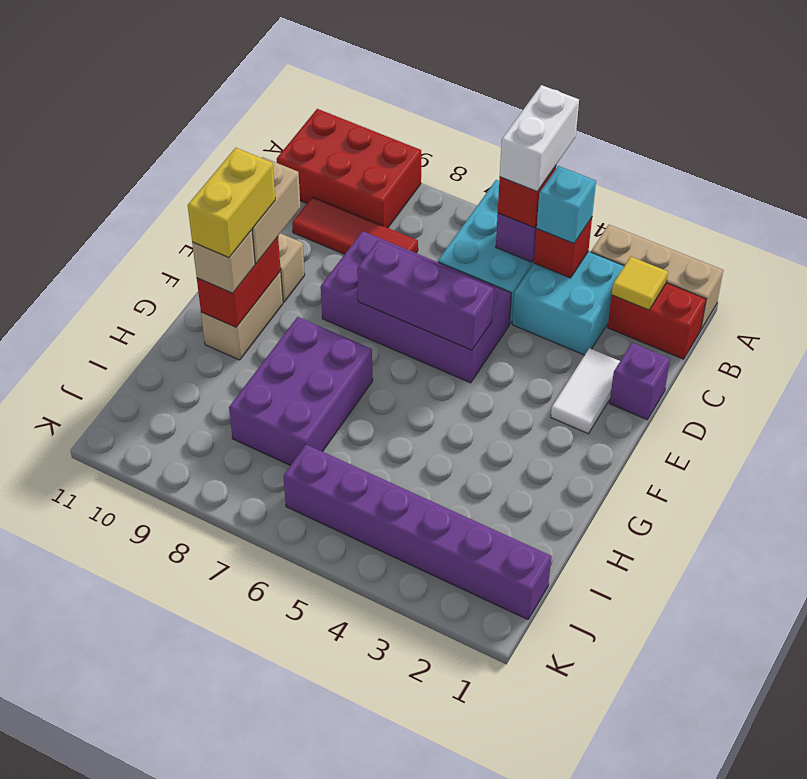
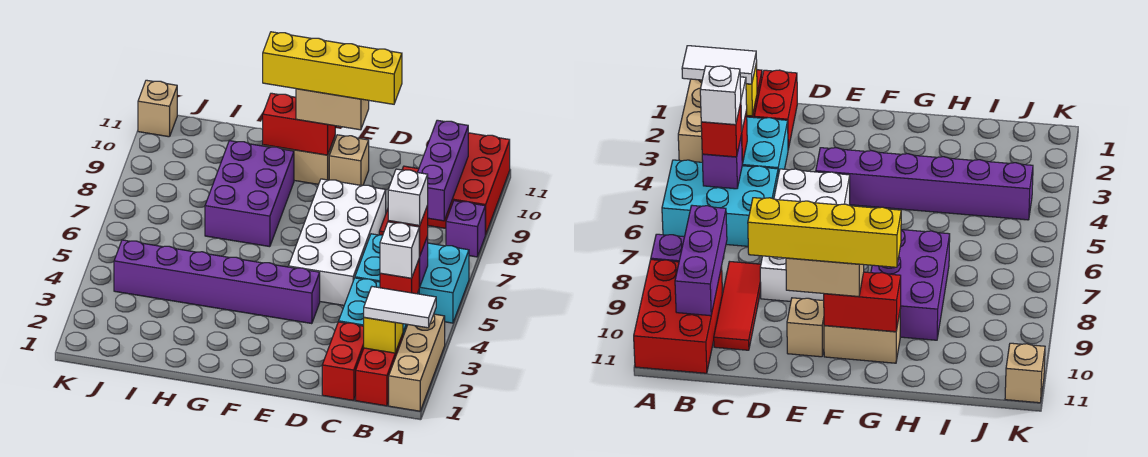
white brick A5:B5 level 4 -> white brick B5 level 4
yellow tile B2 level 2 -> yellow brick B2 level 2
cyan brick B4 level 3 -> white brick B4 level 3
none -> red brick C1:C2 level 1
purple brick D1 level 1 -> purple brick A8 level 1
white tile D2:E2 level 1 -> white tile A2:B2 level 3
purple brick D5:E8 level 1 -> white brick D5:E8 level 1
purple brick E5:E7 level 2 -> purple brick B8:B10 level 2
yellow brick F10:G10 level 4 -> yellow brick D10:G10 level 4
purple brick G7:I8 level 1 -> purple brick G7:H9 level 1
tan brick G10 level 3 -> tan brick K11 level 1
purple brick J1:J6 level 1 -> purple brick E4:J4 level 1

